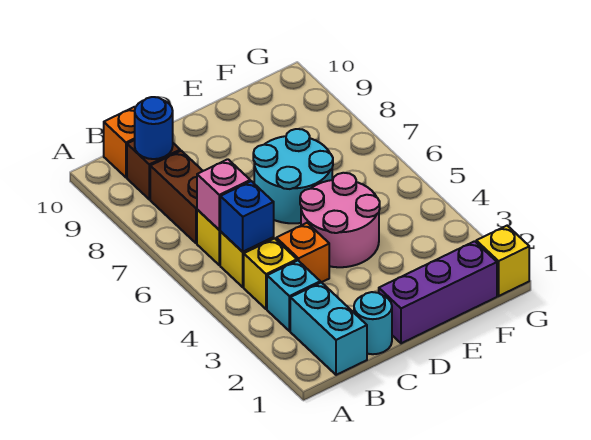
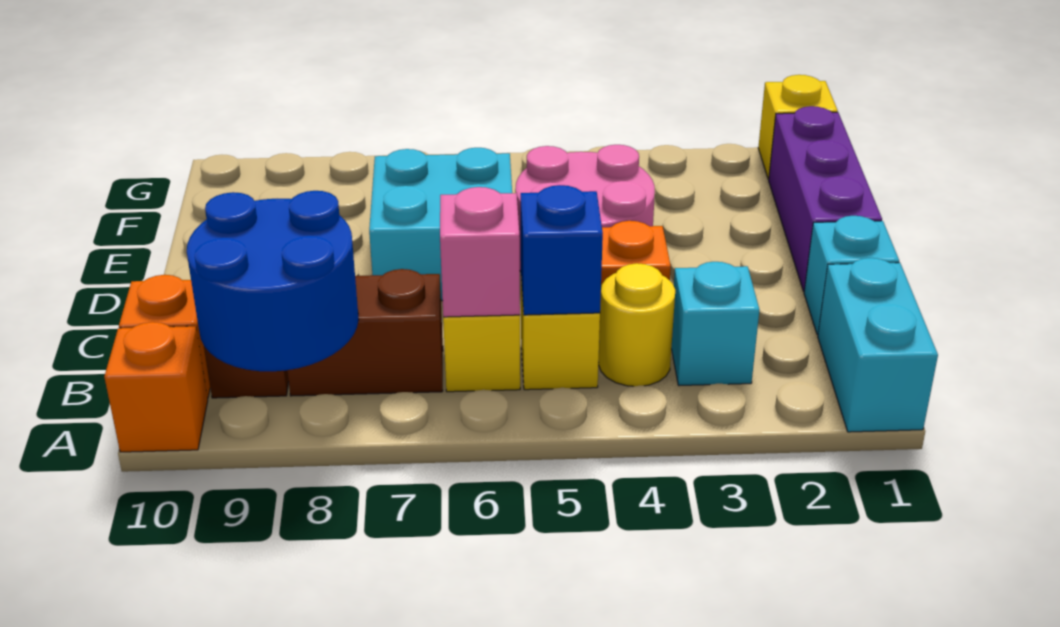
none -> orange brick A10 level 1
cyan brick B1:B2 level 1 -> cyan brick A1:B1 level 1
yellow brick B4 level 1 -> yellow round brick B4 level 1
blue round brick B9 level 2 -> blue round brick A8:B9 level 2
cyan round brick C1 level 1 -> cyan brick C1 level 1
cyan round brick D6:E7 level 1 -> cyan brick D6:E7 level 1

